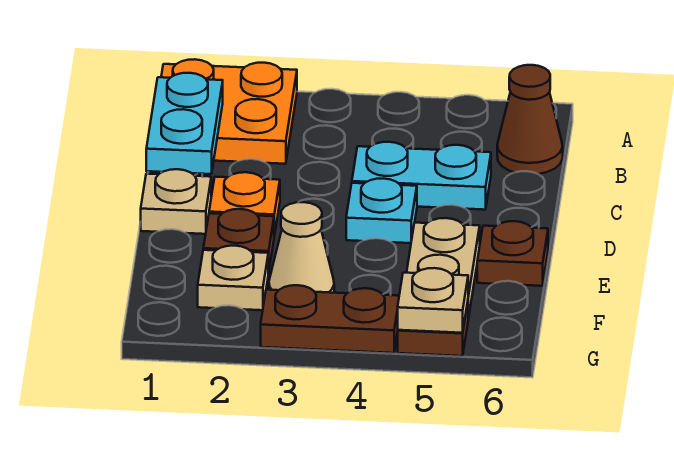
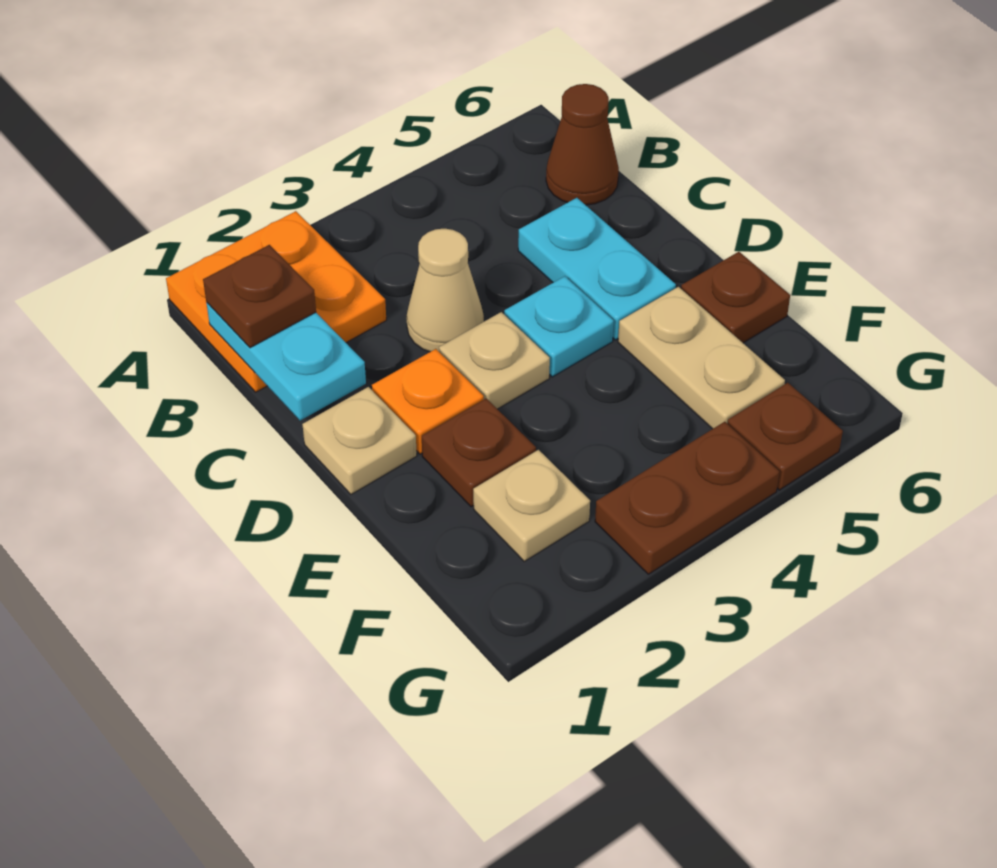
none -> brown plate B1 level 3
cyan plate C4:C5 level 1 -> cyan plate C5:D5 level 1
tan cone F3 level 1 -> tan cone C3 level 1
tan plate G5 level 2 -> tan plate D3 level 1

